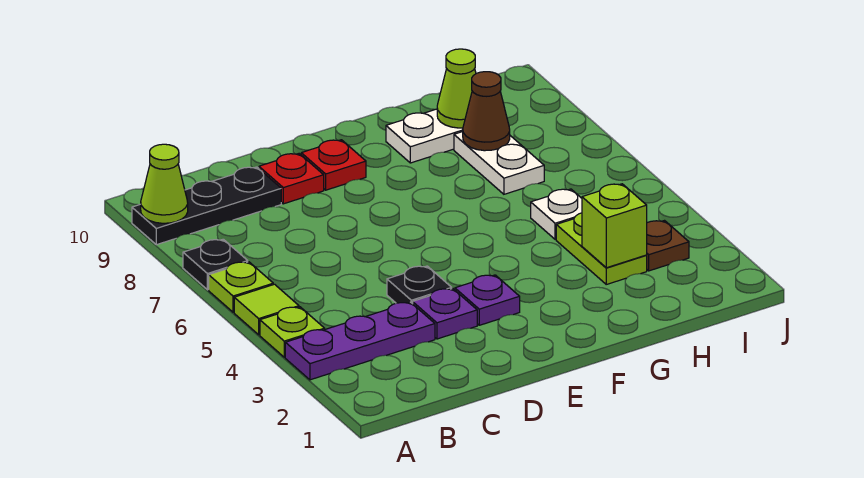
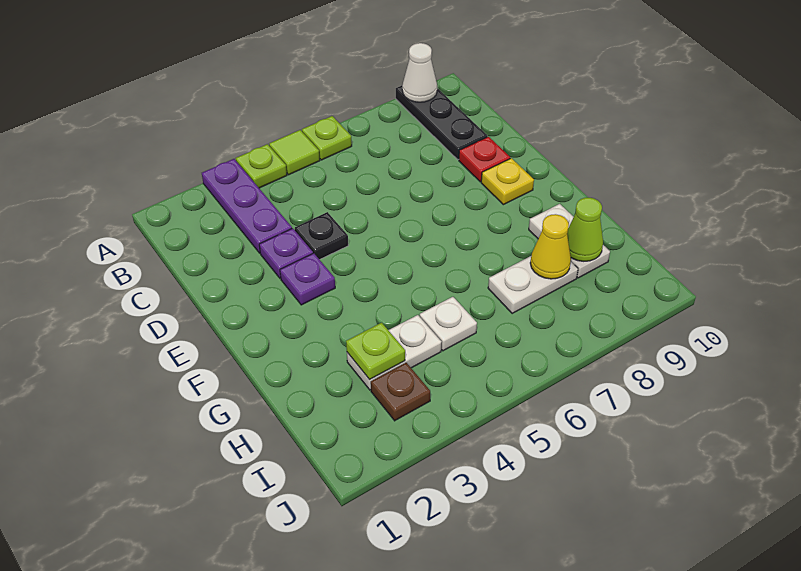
black plate A7 level 1 -> none
lime cone A9 level 2 -> white cone A9 level 2
red plate E9 level 1 -> yellow plate E9 level 1
lime plate H3:H4 level 1 -> white plate H3:H4 level 1
lime brick H3 level 2 -> lime plate H3 level 2
brown cone H8 level 2 -> yellow cone H8 level 2

